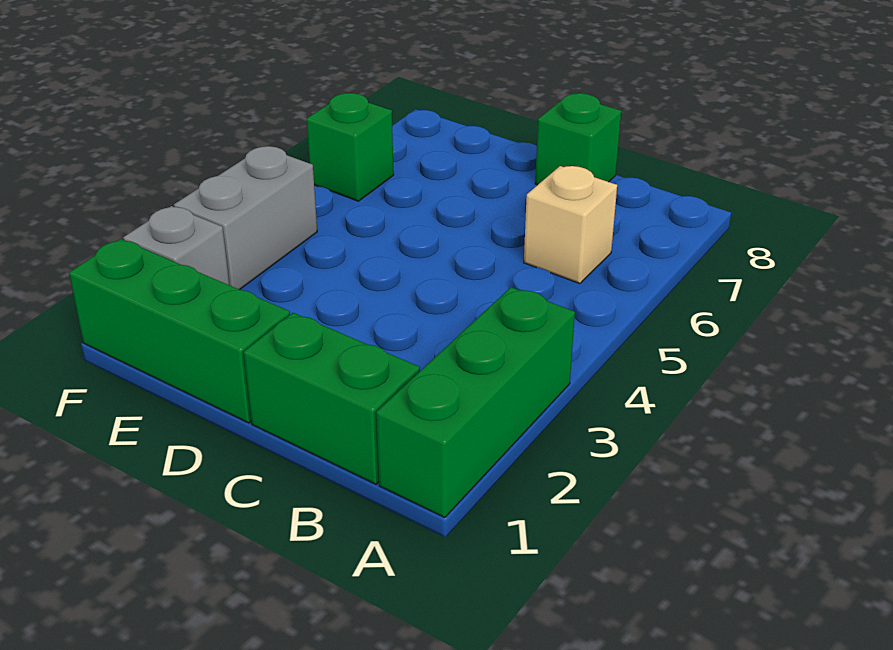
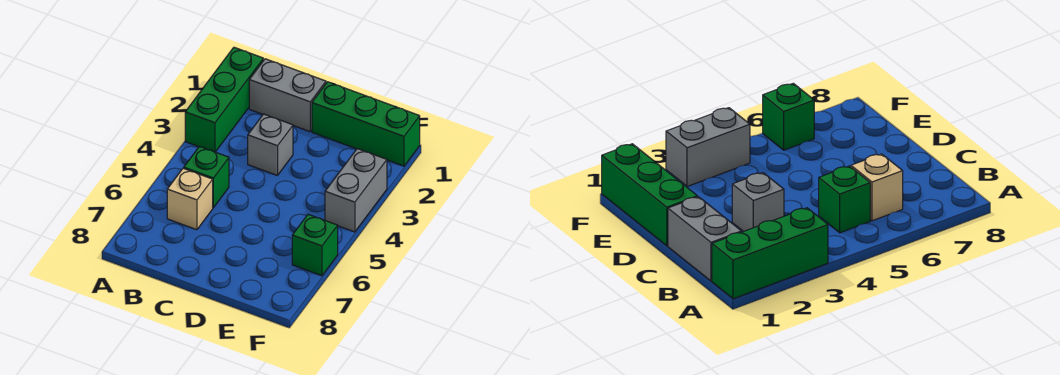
green brick B1:C1 level 1 -> grey brick B1:C1 level 1
green brick C8 level 1 -> green brick B5 level 1
grey brick F2 level 1 -> grey brick C3 level 1

